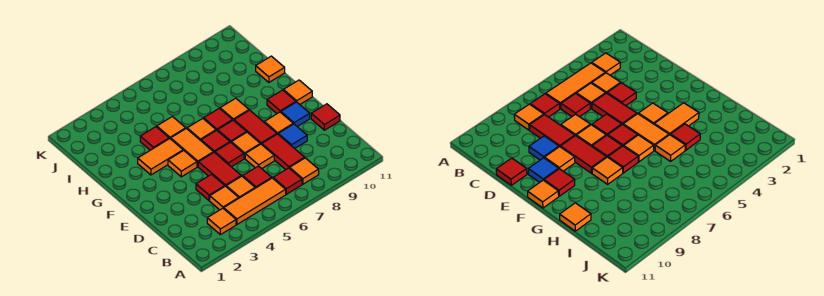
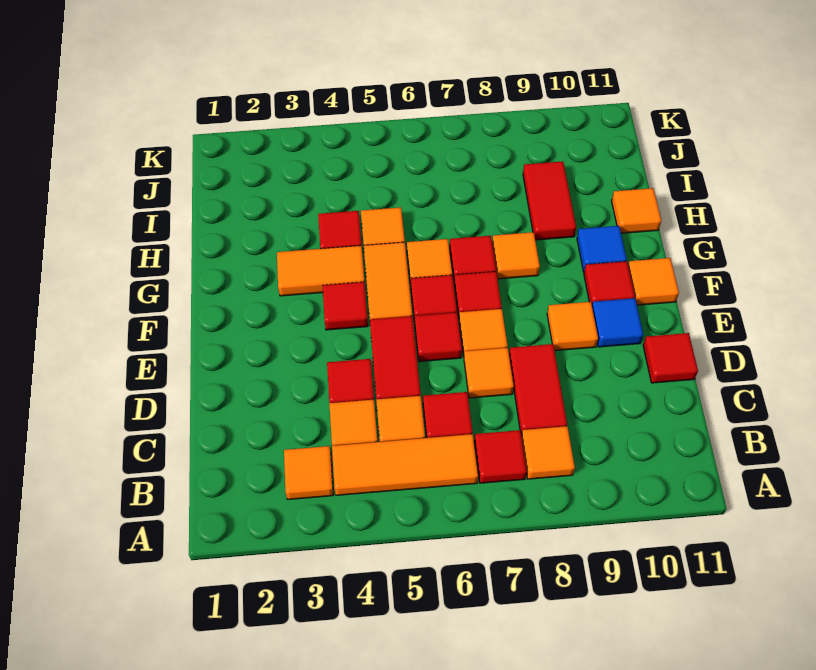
blue tile D9 level 1 -> blue tile G10 level 1
red tile E8:F8 level 1 -> red tile H9:I9 level 1
orange tile F4 level 1 -> red tile F4 level 1

